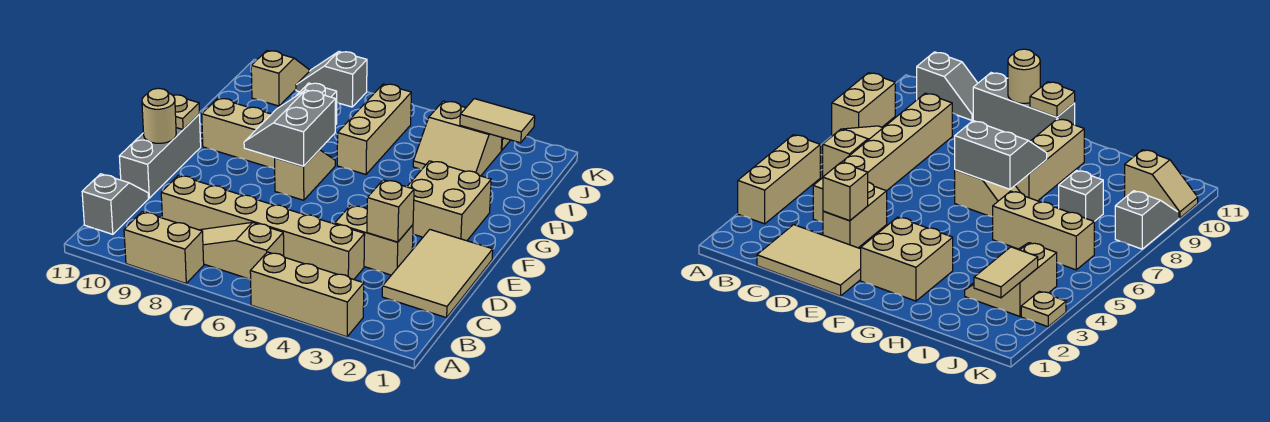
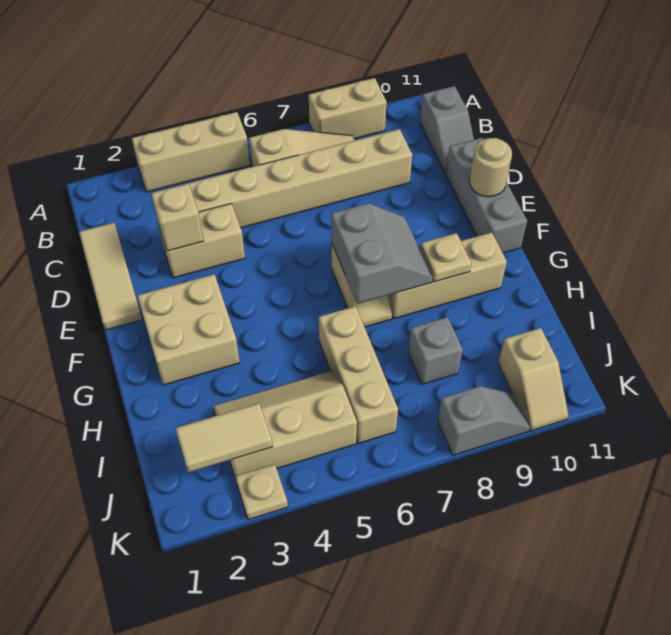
tan tile C1:E2 level 1 -> tan tile C1:E1 level 1
tan plate F11 level 2 -> tan plate G9 level 2
tan slope I3:J4 level 1 top J -> tan slope I3:J5 level 1 top J

